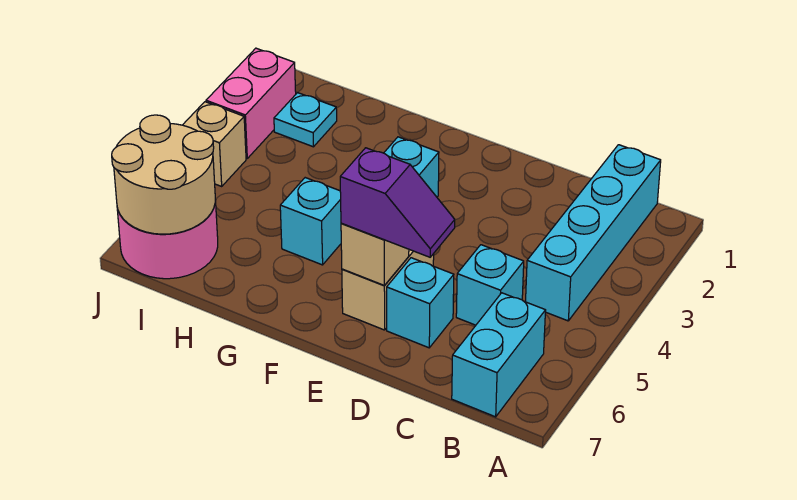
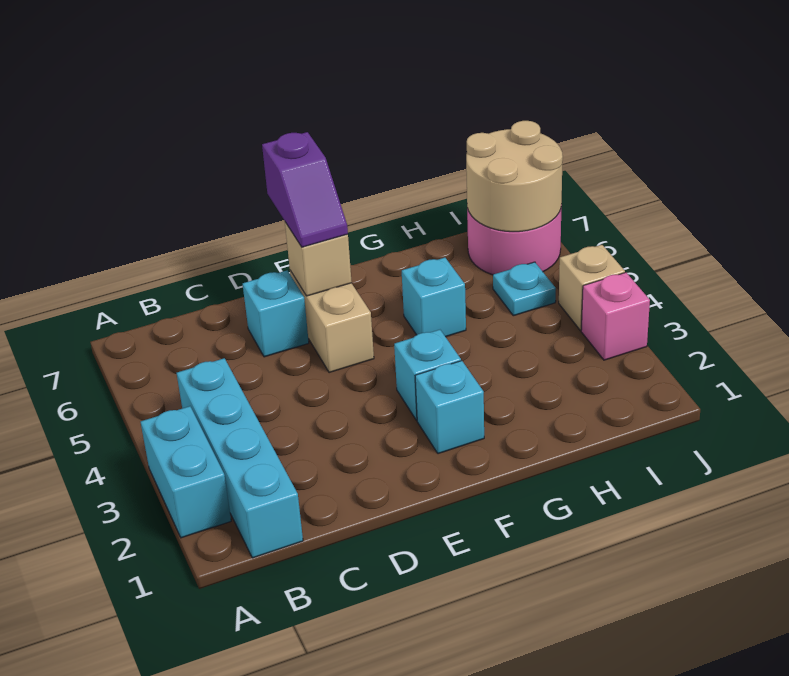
cyan brick B6:B7 level 1 -> cyan brick A2:A3 level 1
cyan brick C5 level 1 -> cyan brick F2 level 1
purple slope D6:E6 level 3 top E -> purple slope E6:E7 level 3 top 7
cyan plate I2 level 1 -> cyan plate I5 level 1
pink brick J2:J3 level 1 -> pink brick J3 level 1

